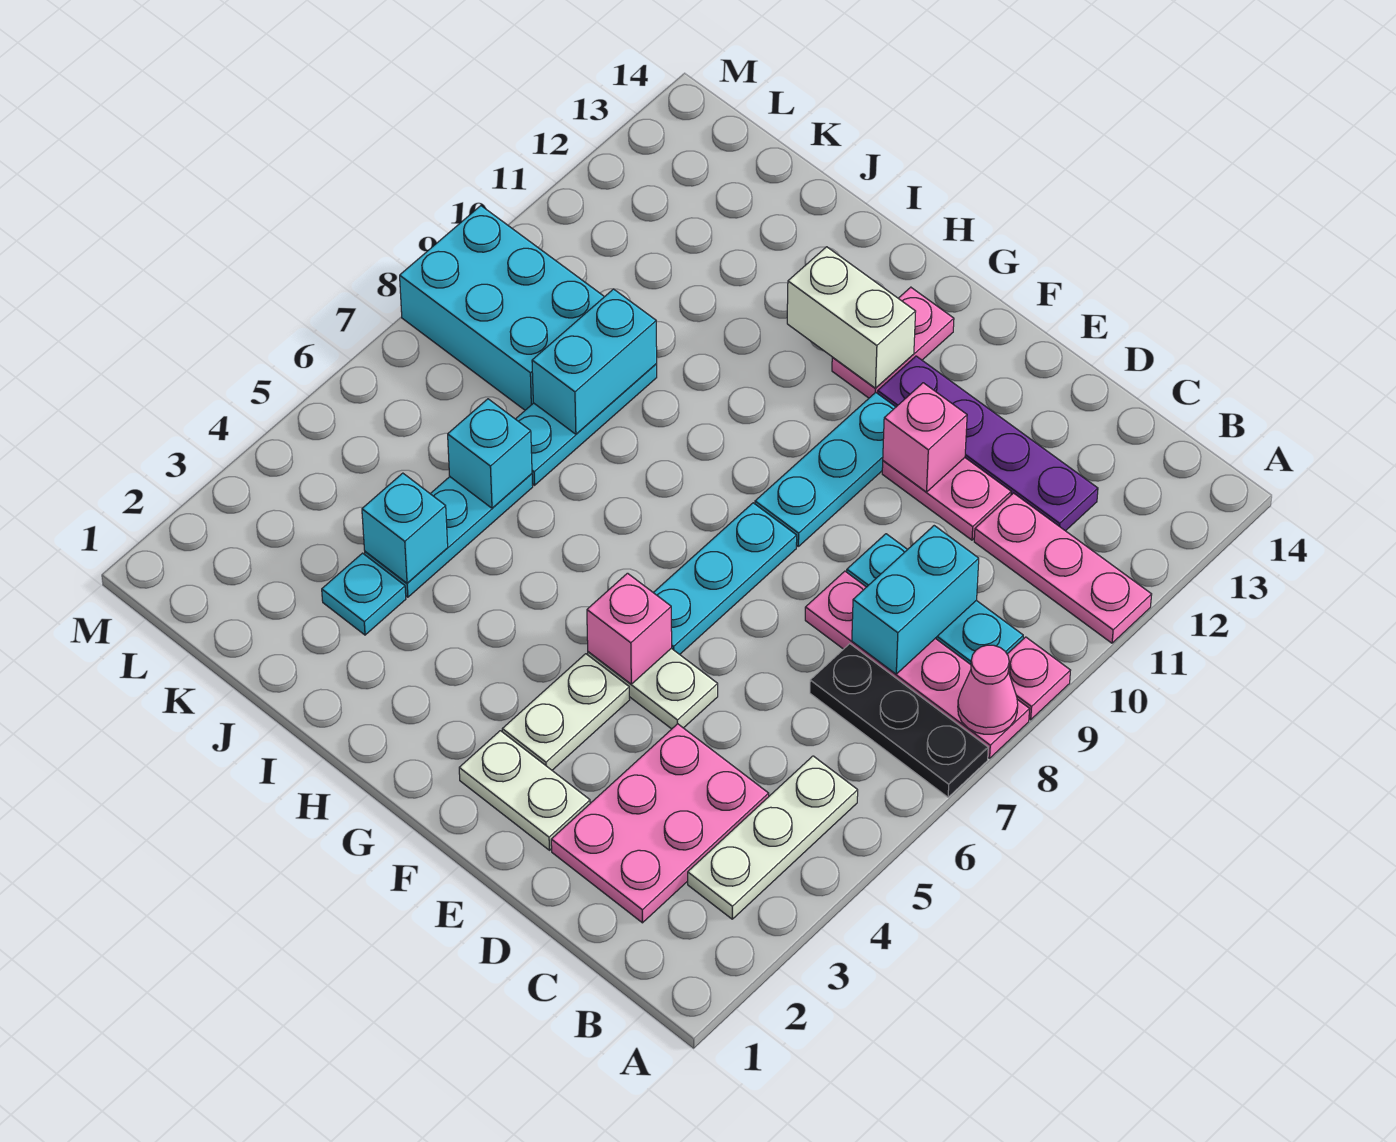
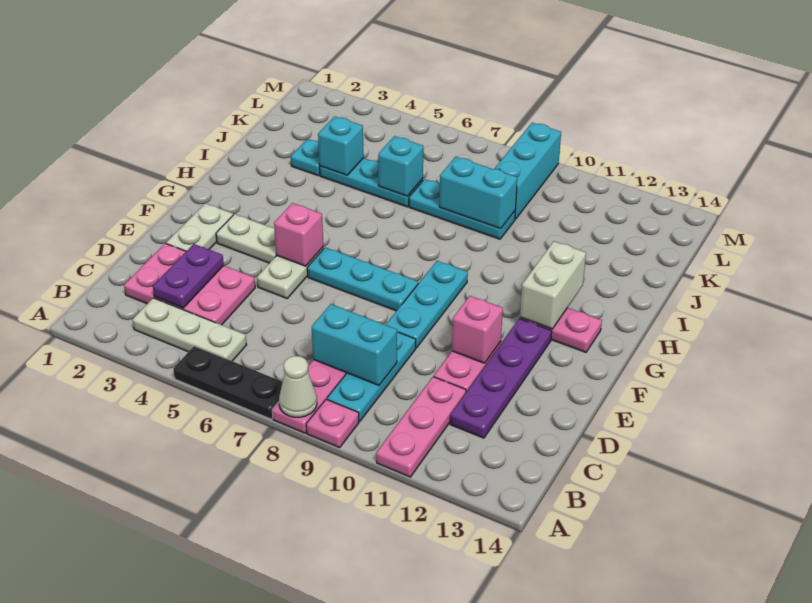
black plate A7:C7 level 1 -> black plate A5:A7 level 1
pink cone A8 level 2 -> white cone A8 level 2
none -> purple plate C3:D3 level 2
cyan plate F9:F11 level 1 -> cyan plate E9:G9 level 1
cyan brick K8:M9 level 1 -> cyan brick K9:M9 level 1

